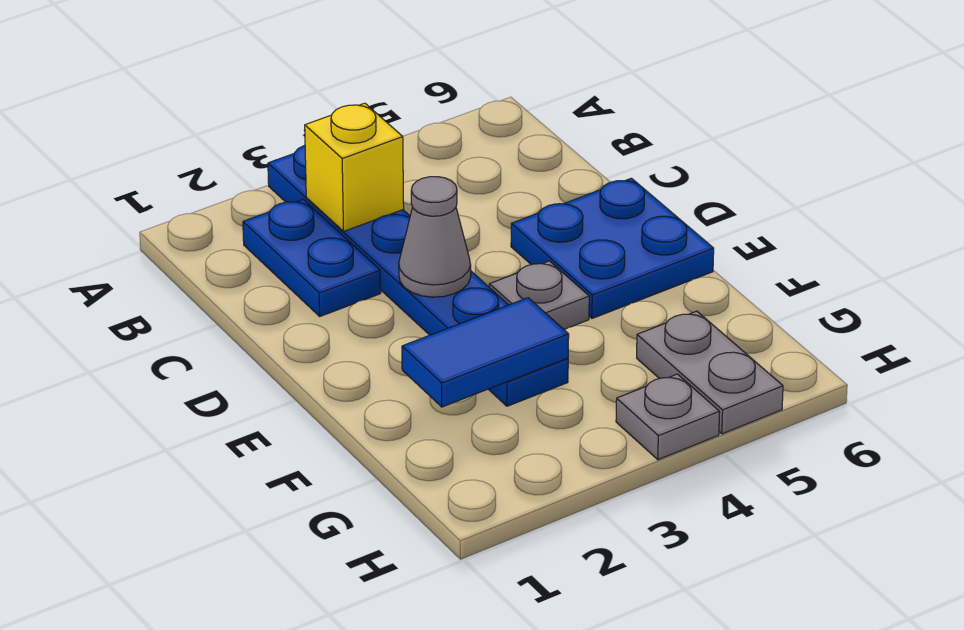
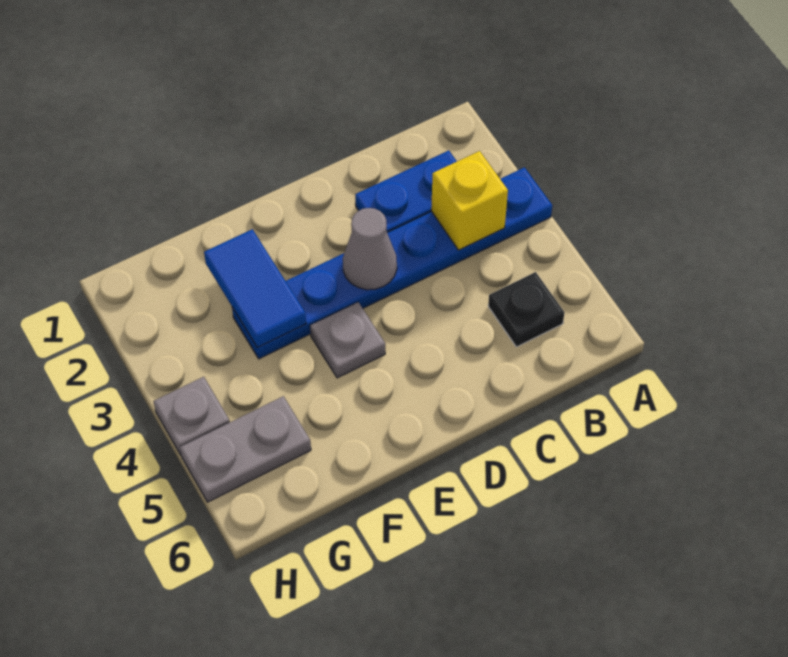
none -> black plate B5 level 1
blue plate D5:E6 level 1 -> none

